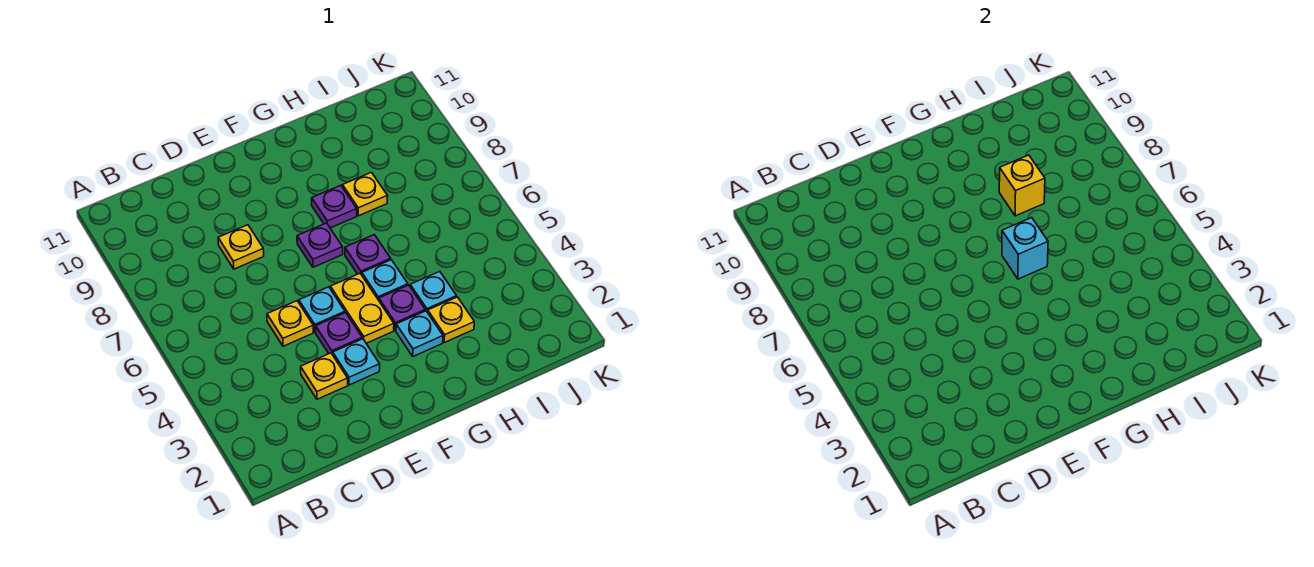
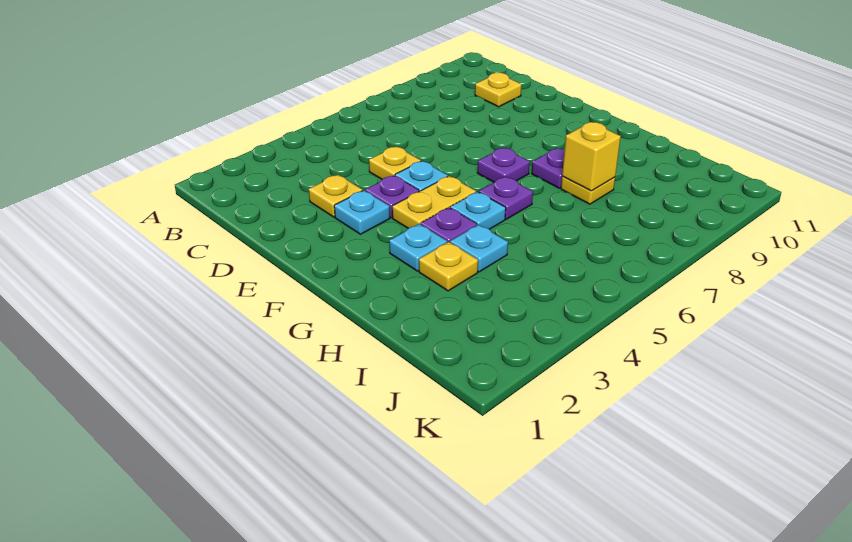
yellow plate D8 level 1 -> yellow plate C10 level 1
cyan brick G6 level 2 -> none

